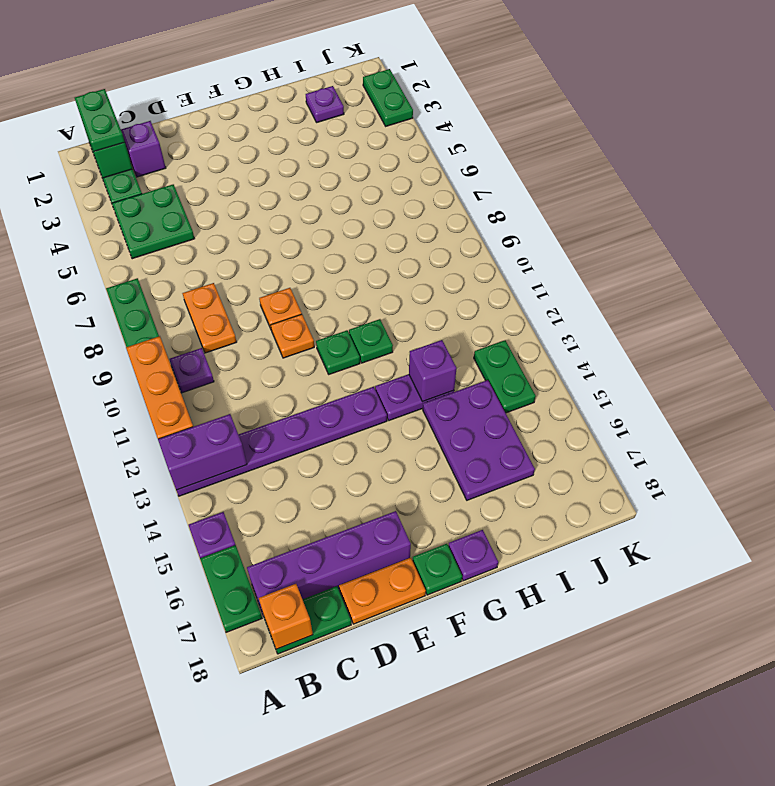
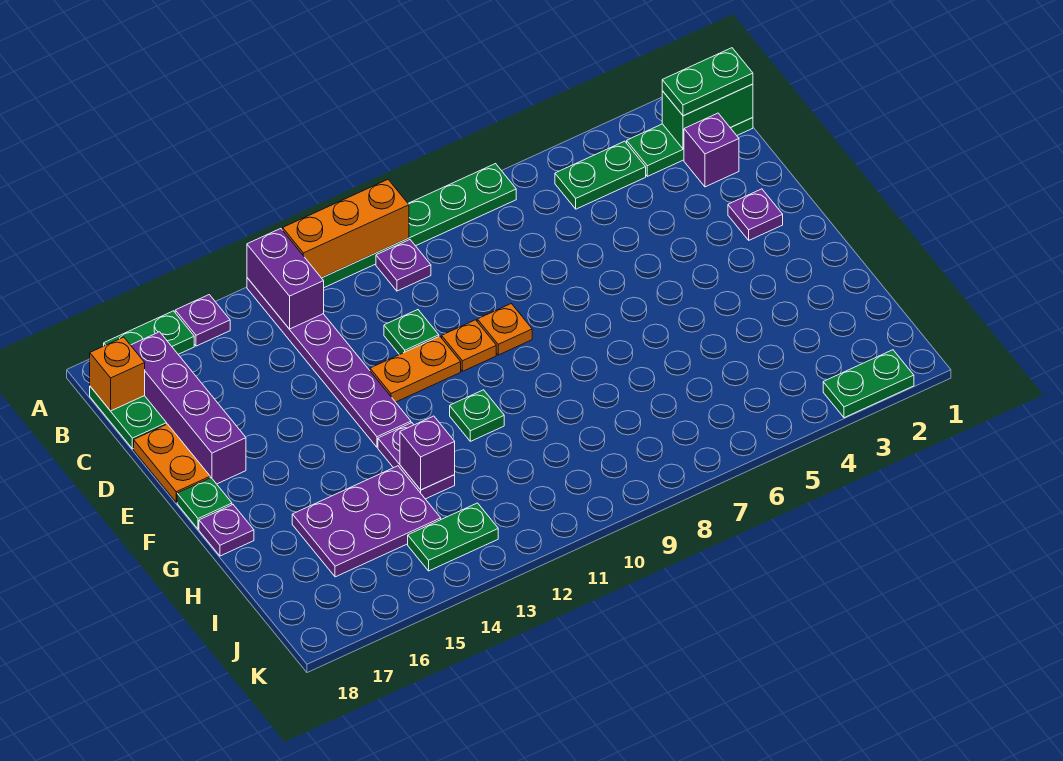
green plate B4:C5 level 1 -> green plate B4:B5 level 1
orange plate C8:C9 level 1 -> orange plate E11:E12 level 1
green plate F11 level 1 -> green plate D11 level 1
purple plate I2 level 1 -> purple plate E2 level 1

